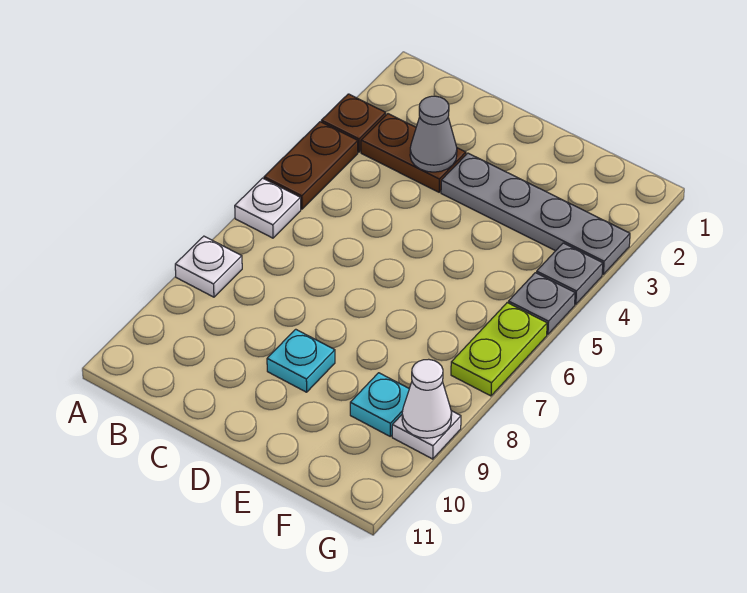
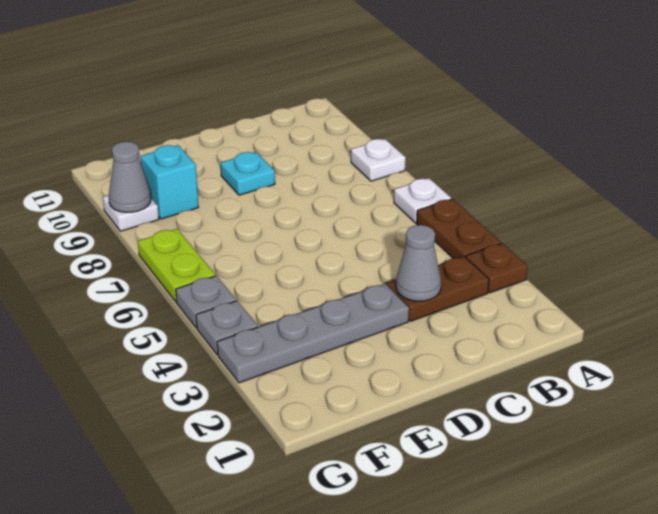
cyan plate F9 level 1 -> cyan brick F9 level 1
white cone G9 level 2 -> grey cone G9 level 2

